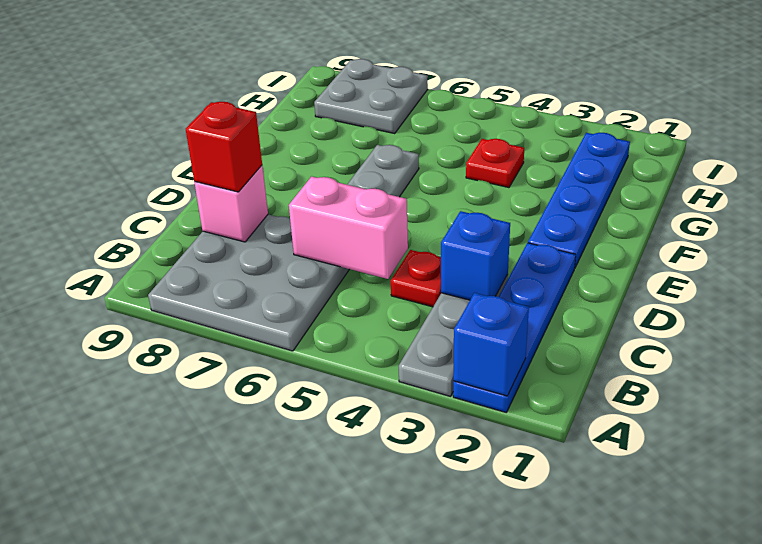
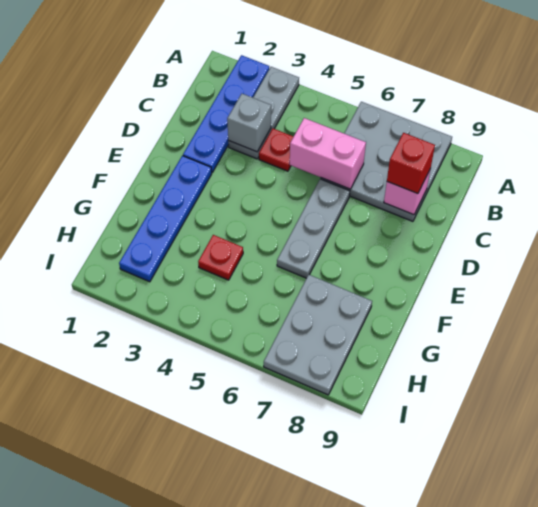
blue brick A2 level 2 -> none
blue brick C3 level 2 -> grey brick C3 level 2
grey plate H7:I8 level 1 -> grey plate G7:I8 level 1

